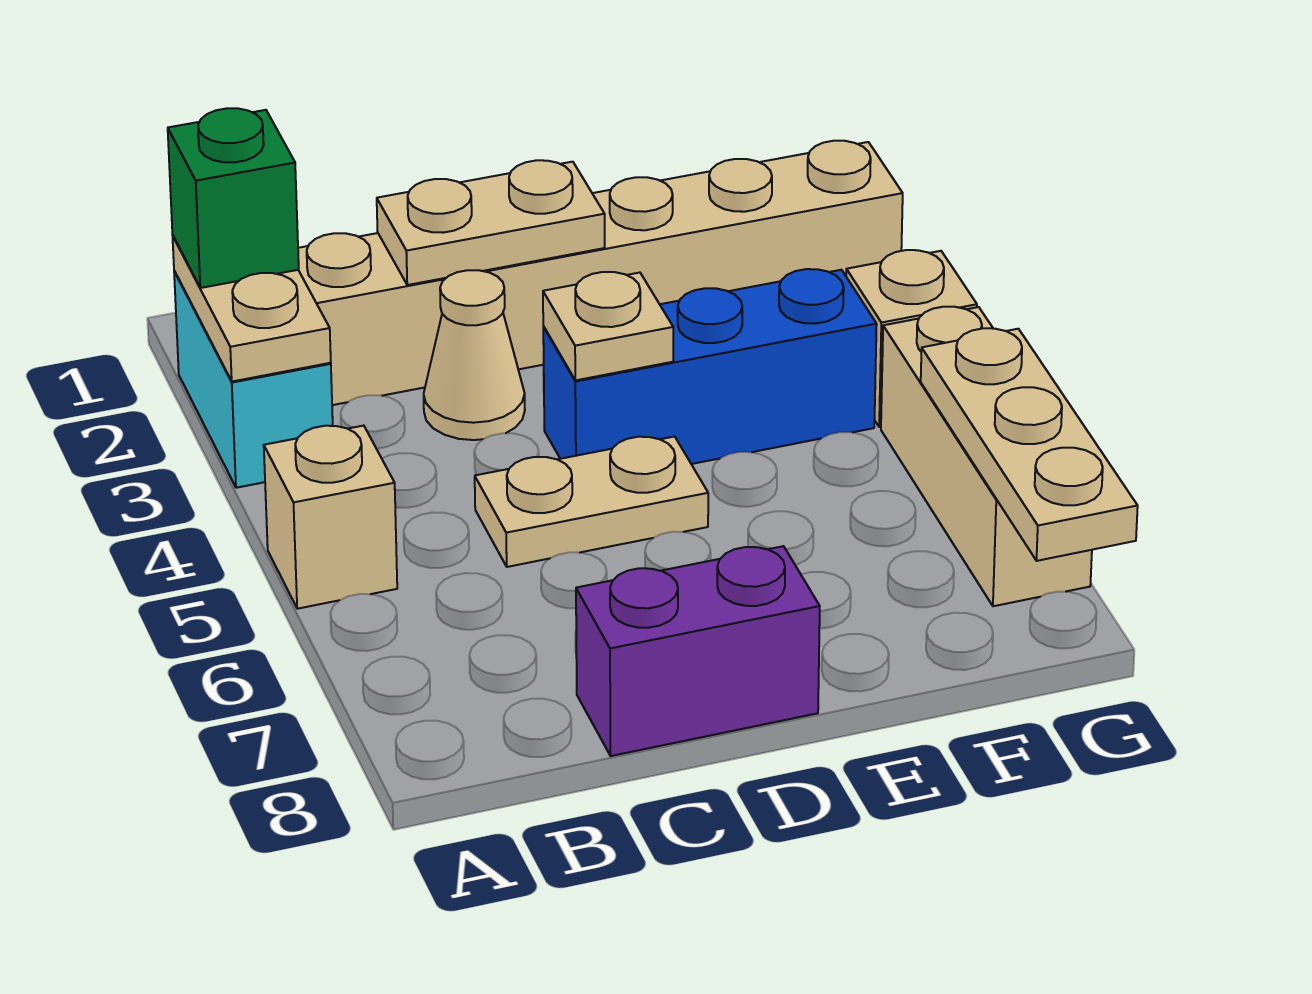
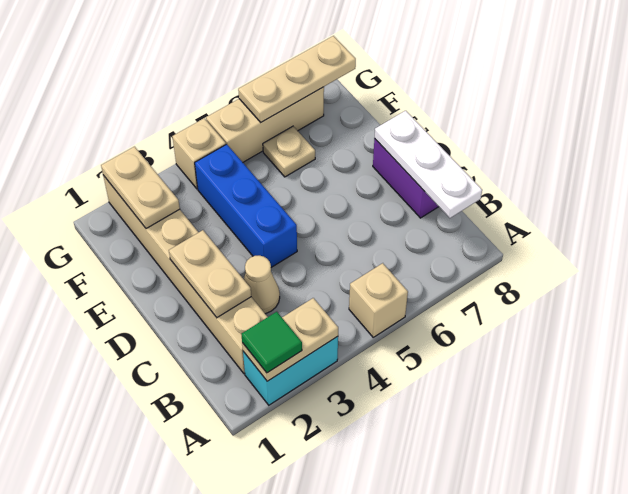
green brick A2 level 3 -> green tile A2 level 3
none -> white plate B8:D8 level 2
tan plate C5:D5 level 1 -> tan plate F2:G2 level 2
tan plate D4 level 2 -> tan plate F6 level 1

